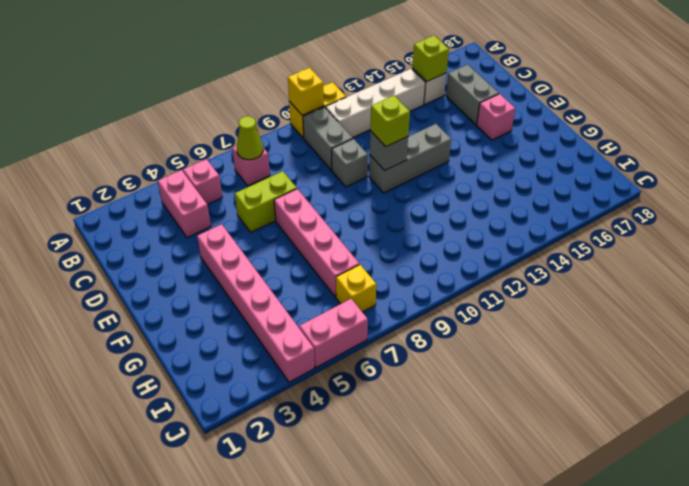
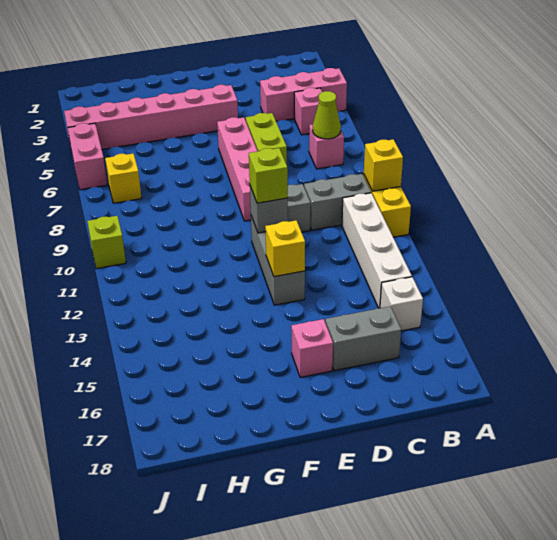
pink brick B4:C4 level 1 -> pink brick A4:C4 level 1
lime brick B15 level 2 -> lime brick J10 level 1
pink brick E7:H7 level 1 -> pink brick E6:E9 level 1
none -> yellow brick E13 level 2

